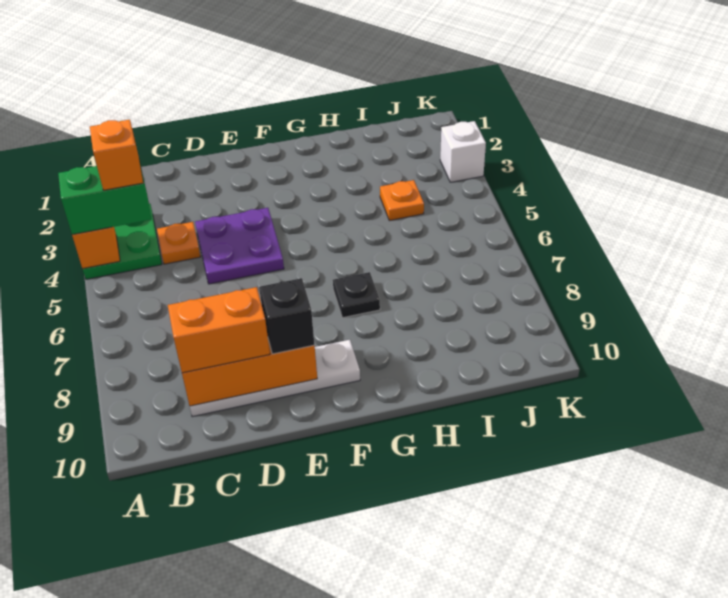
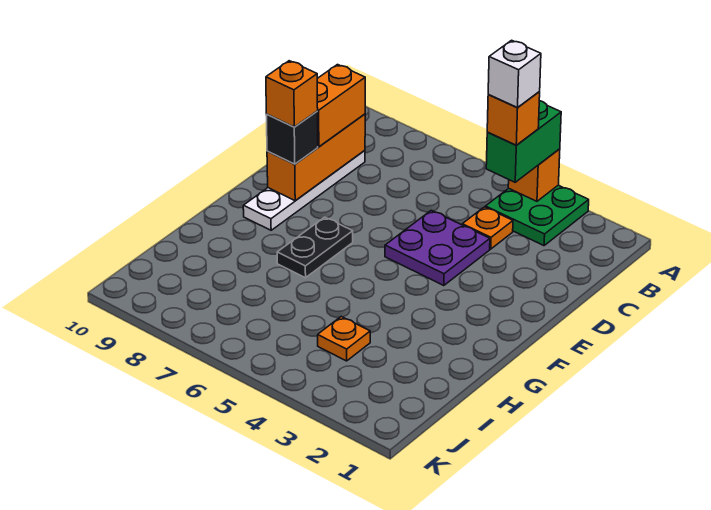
none -> orange brick E9 level 4
black plate G7 level 1 -> black plate F7:G7 level 1
white brick K3 level 1 -> white brick B4 level 5

